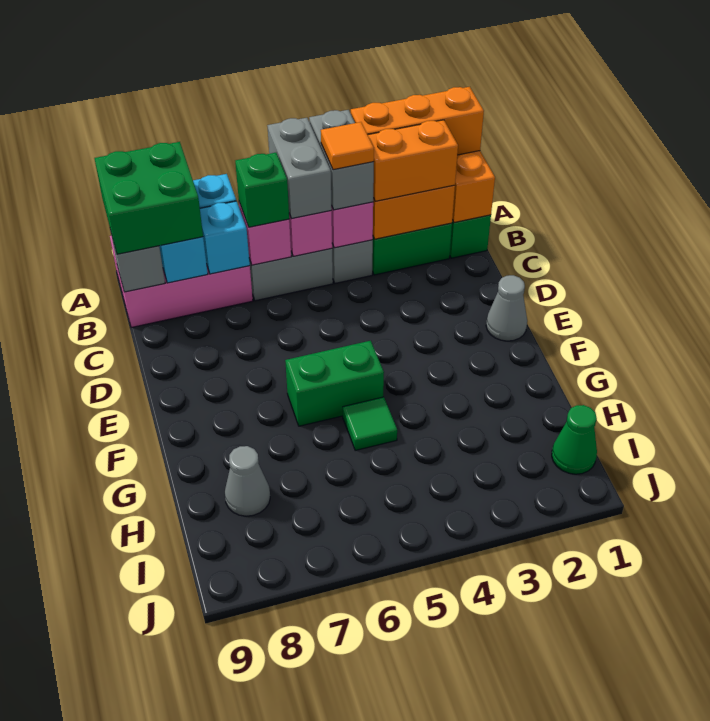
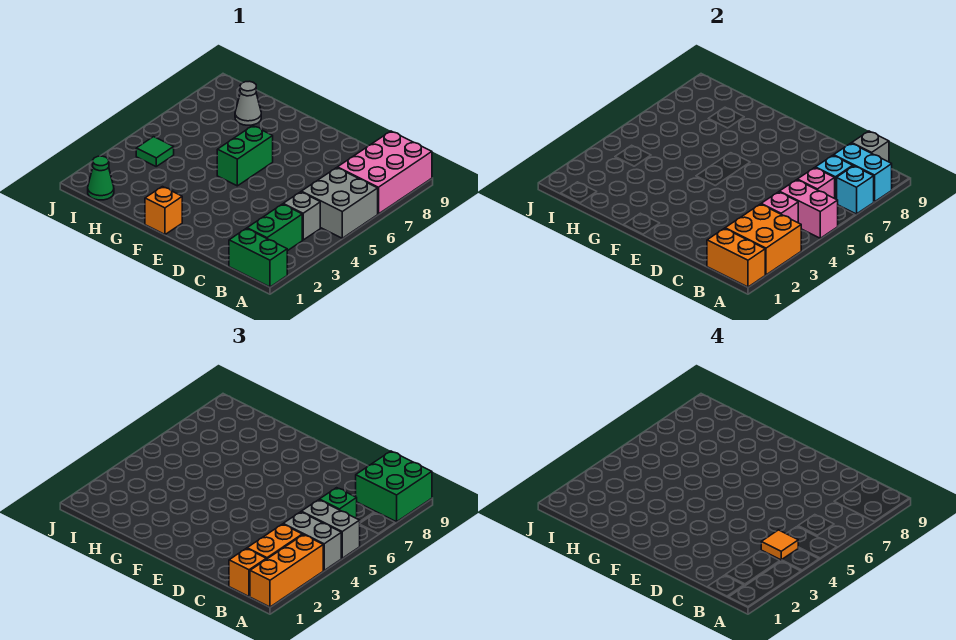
none -> orange brick B1 level 3
grey cone E1 level 1 -> none
none -> orange brick F1 level 1
green tile G5 level 1 -> green tile I4 level 1

